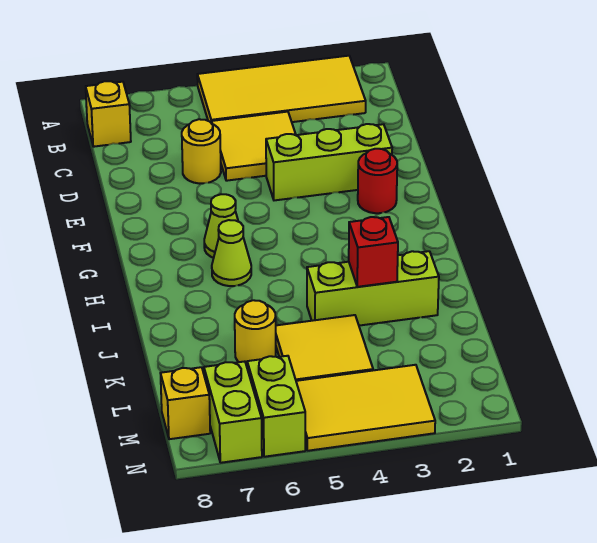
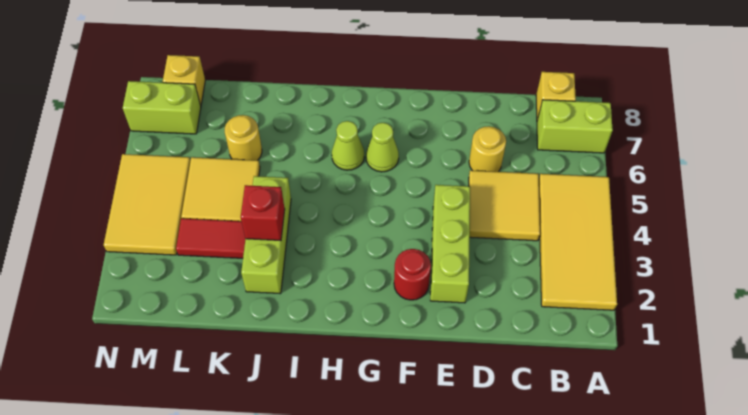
none -> red tile K3:L3 level 1
lime brick M6:N6 level 1 -> lime brick A7:B7 level 1

